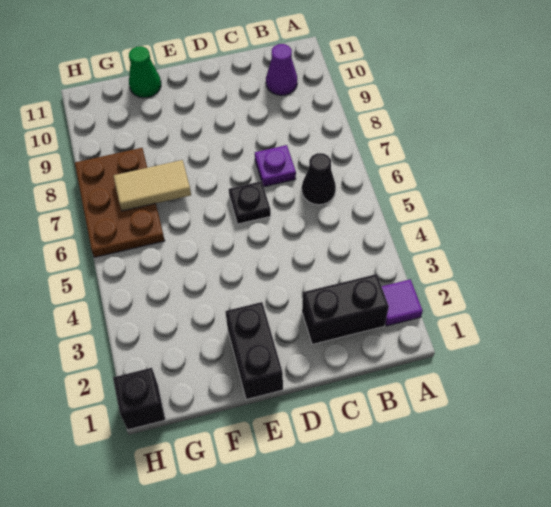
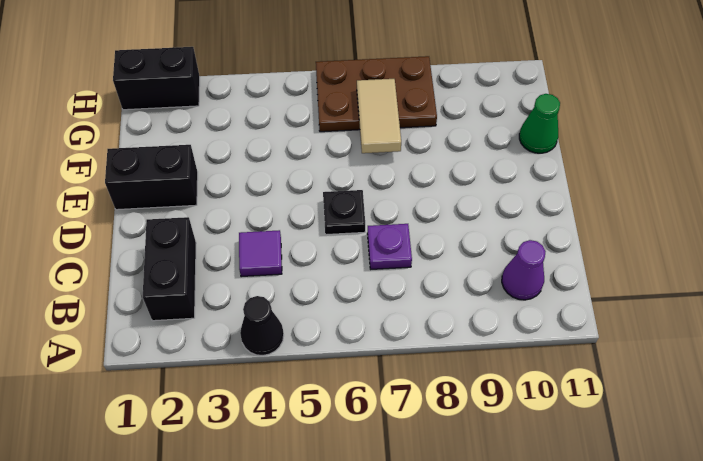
purple tile A2 level 1 -> purple tile C4 level 1
black cone B6 level 1 -> black cone A4 level 1
black brick H1 level 1 -> black brick H1:H2 level 1

